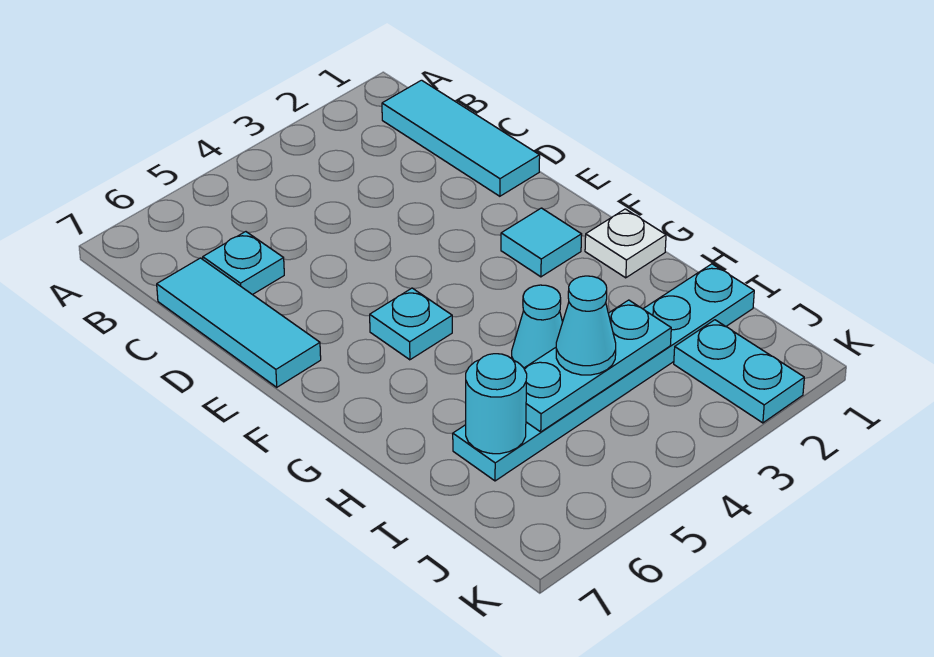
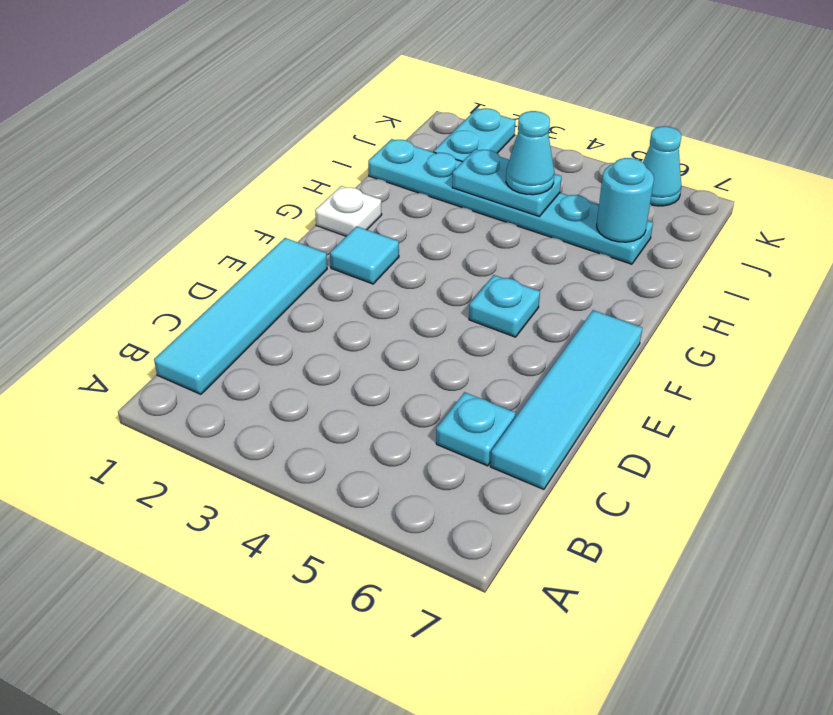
cyan tile B1:D1 level 1 -> cyan tile B1:E1 level 1
cyan tile C7:E7 level 1 -> cyan tile C7:F7 level 1
cyan cone H4 level 1 -> cyan cone K6 level 1
cyan plate I3:I5 level 2 -> cyan plate I3:I4 level 2

